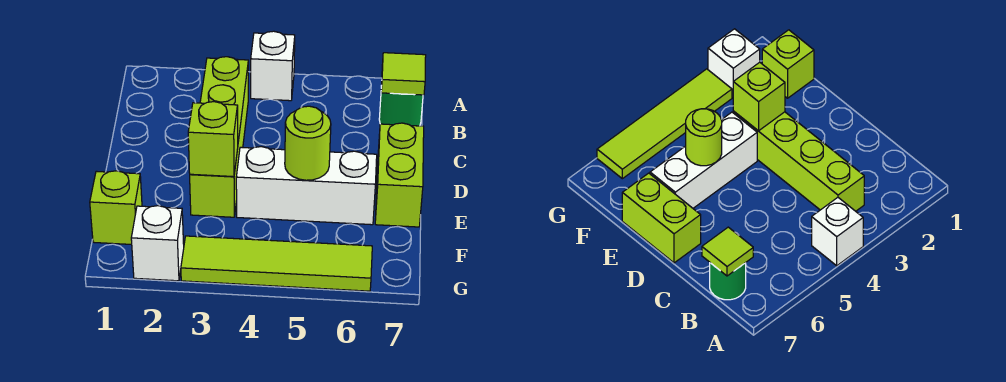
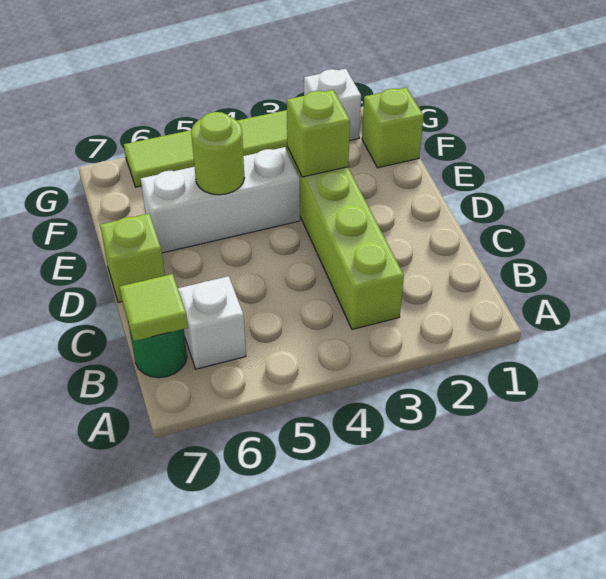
white brick A4 level 1 -> white brick B6 level 1
lime brick D7:E7 level 1 -> lime brick D7 level 1

